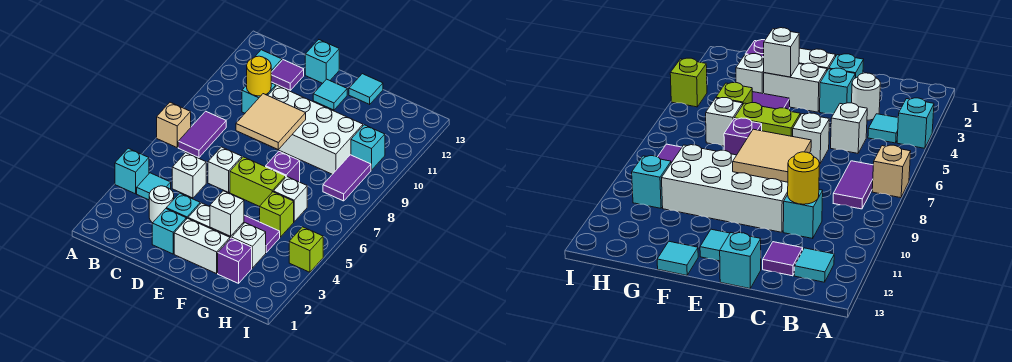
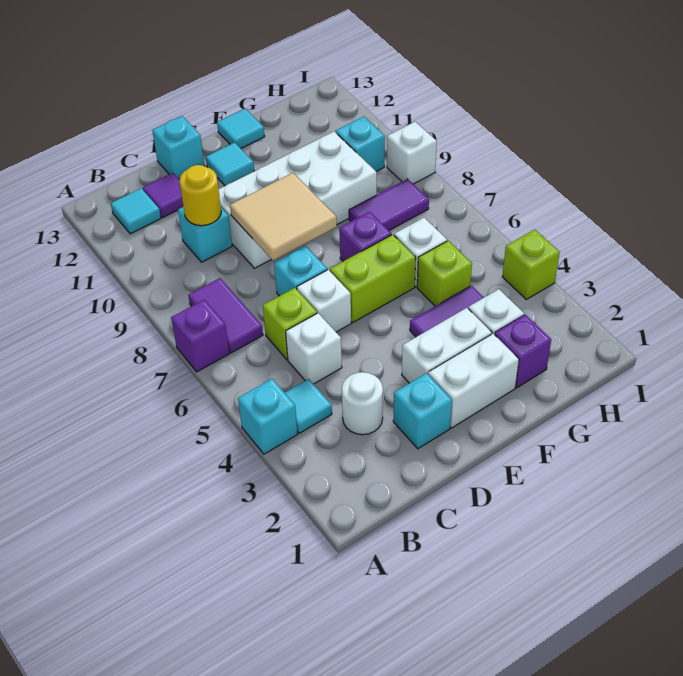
tan brick A7 level 1 -> purple brick A7 level 1
none -> lime brick C6 level 1
cyan brick D3 level 1 -> cyan brick D7 level 1
white brick F3 level 2 -> white brick I9 level 1
purple tile H8:H9 level 1 -> purple tile G8:H8 level 1

